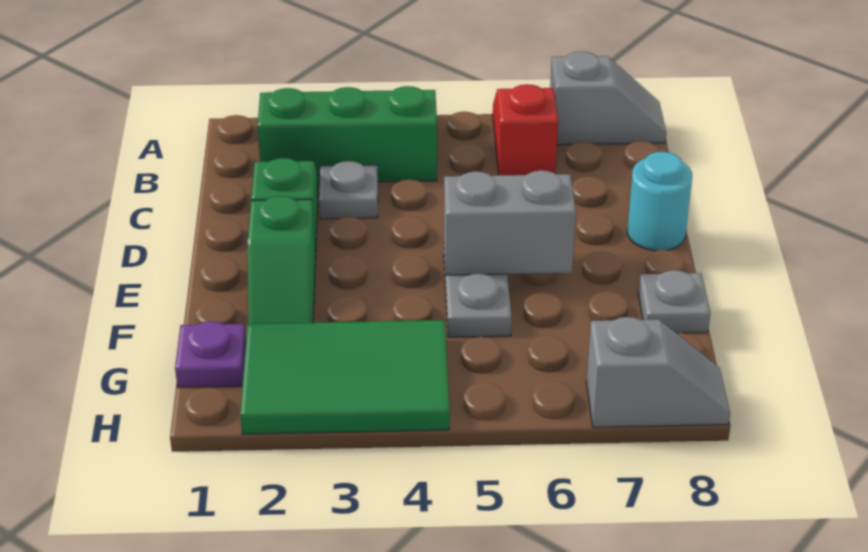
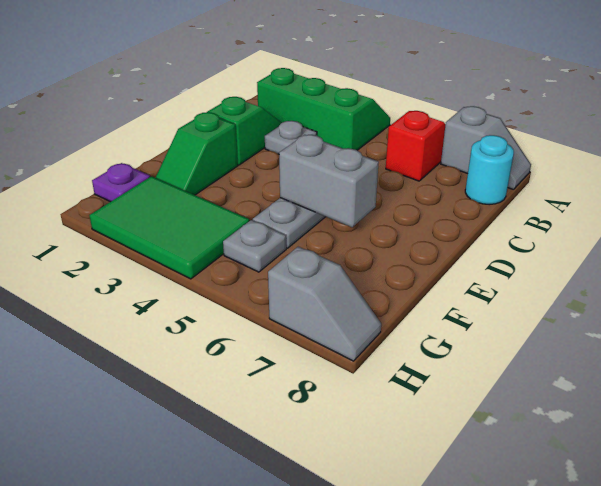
cyan round brick D8 level 1 -> cyan round brick B8 level 1
grey plate F8 level 1 -> grey plate G5 level 1

